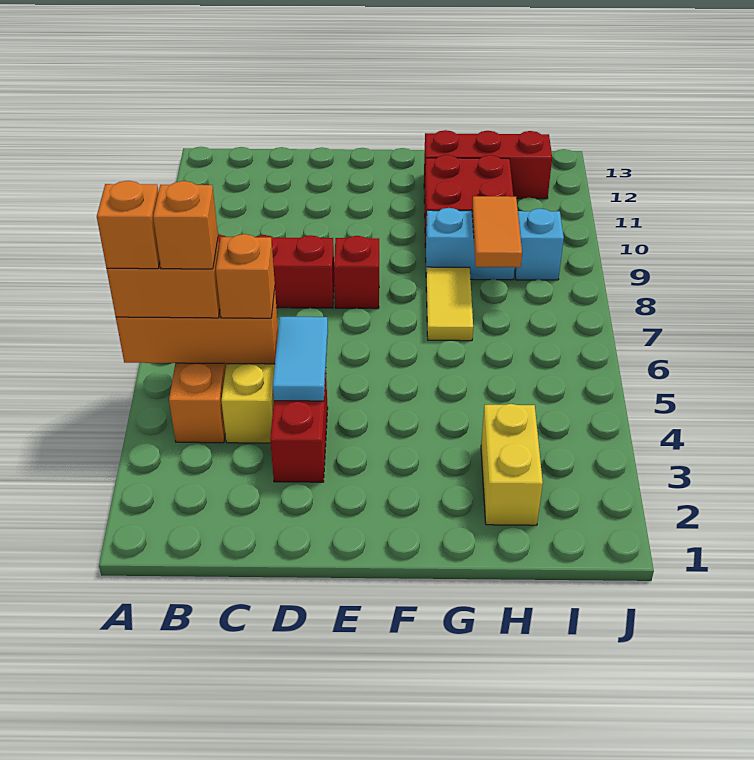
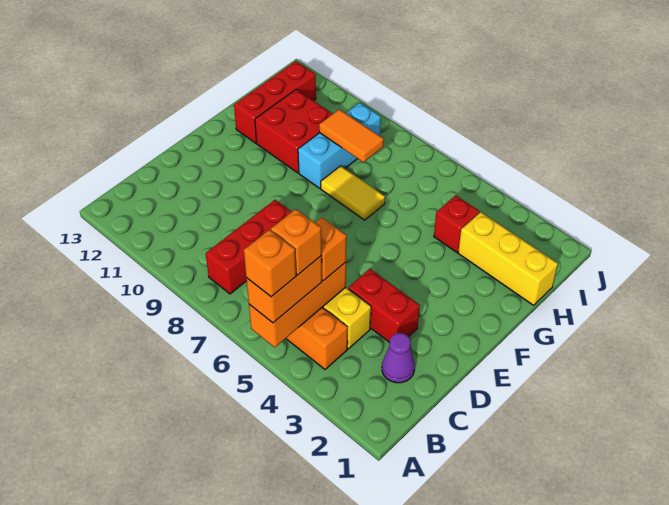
none -> purple cone C2 level 1
cyan tile D4:D5 level 2 -> none
red brick E8 level 1 -> red brick H4 level 1
yellow brick H2:H3 level 1 -> yellow brick H1:H3 level 1

